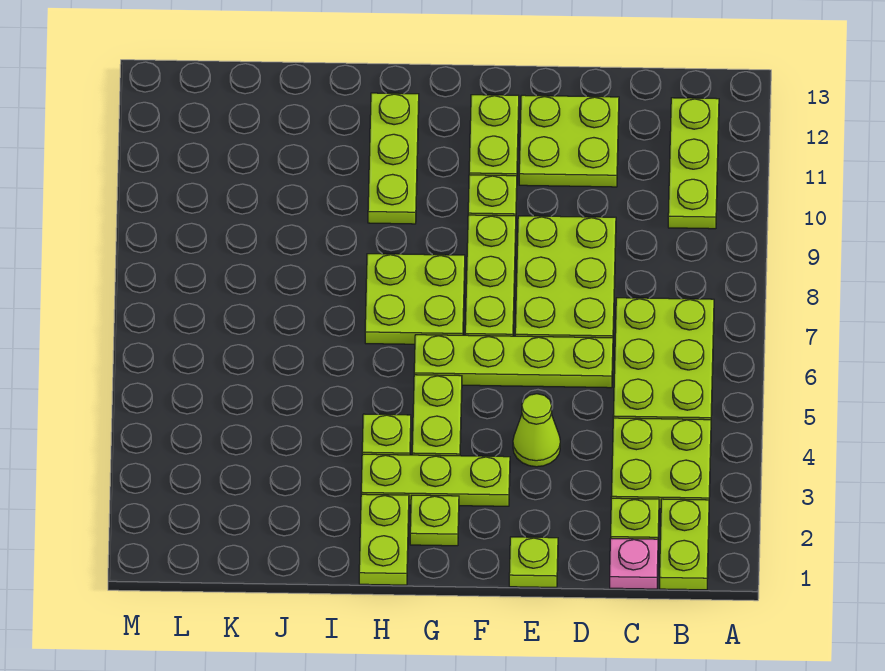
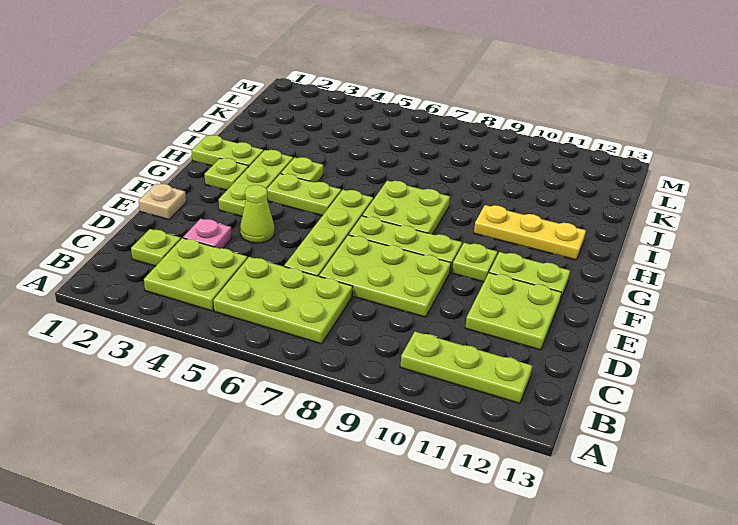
lime plate B1:B2 level 1 -> none
pink plate C1 level 1 -> pink plate D3 level 1
lime plate E1 level 1 -> tan plate E1 level 1
lime plate H10:H12 level 1 -> yellow plate H10:H12 level 1

